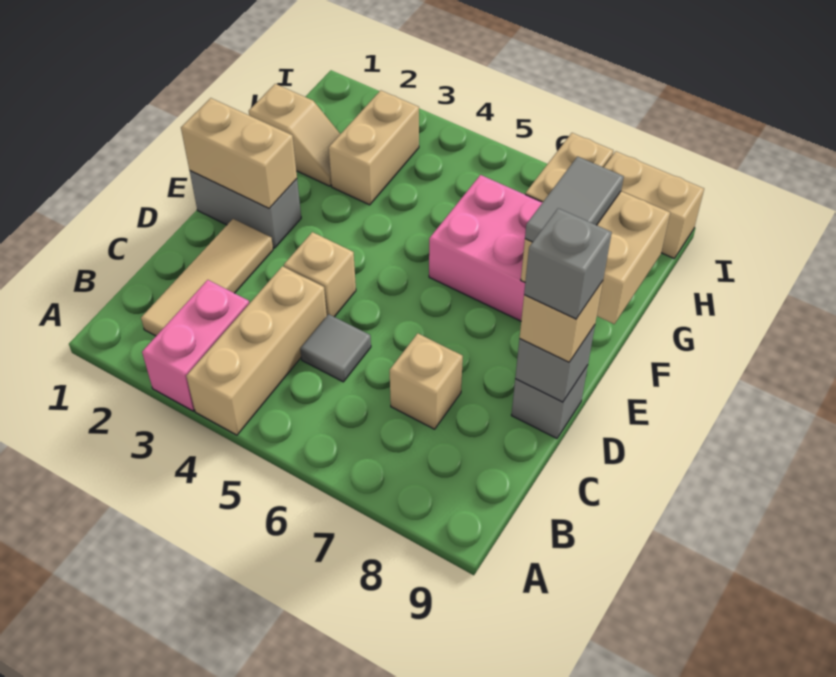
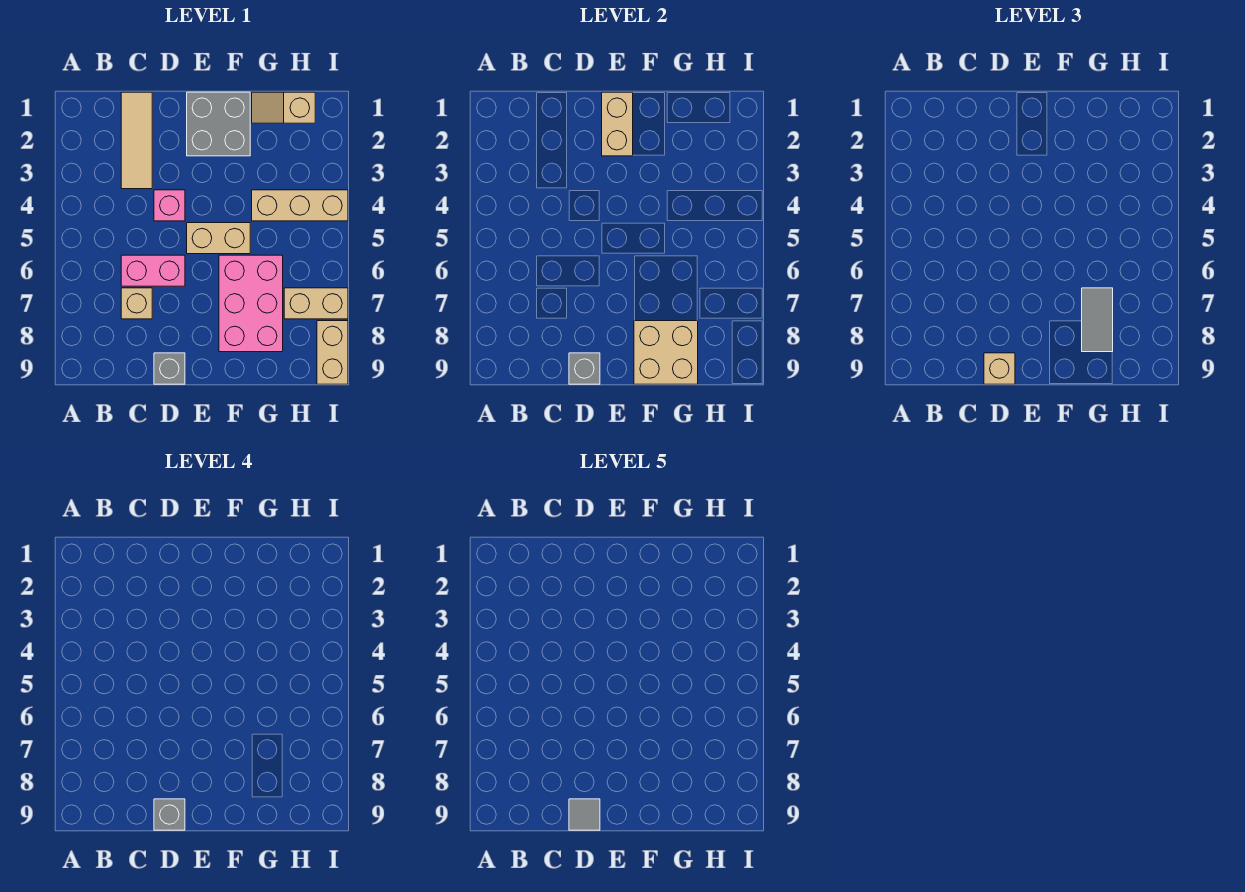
pink brick A3:B3 level 1 -> pink brick C6:D6 level 1
tan brick A4:C4 level 1 -> tan brick G4:I4 level 1
tan tile B2:D2 level 1 -> tan tile C1:C3 level 1
grey tile C5 level 1 -> grey tile D9 level 5
tan brick D4 level 1 -> pink brick D4 level 1
grey brick E1:E2 level 1 -> grey brick E1:F2 level 1
grey tile F8:G8 level 3 -> grey tile G7:G8 level 3
tan slope G1:G2 level 1 top 1 -> tan slope G1:H1 level 1 top H
tan brick G3:H3 level 1 -> tan brick E5:F5 level 1

